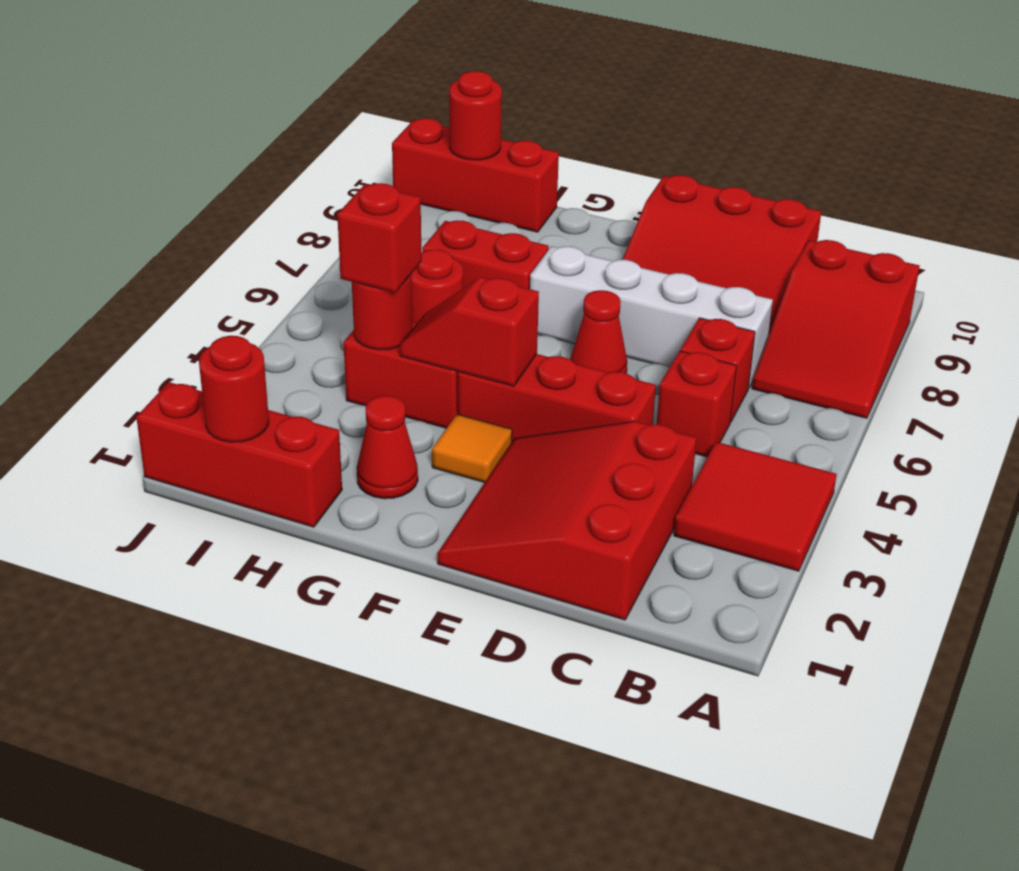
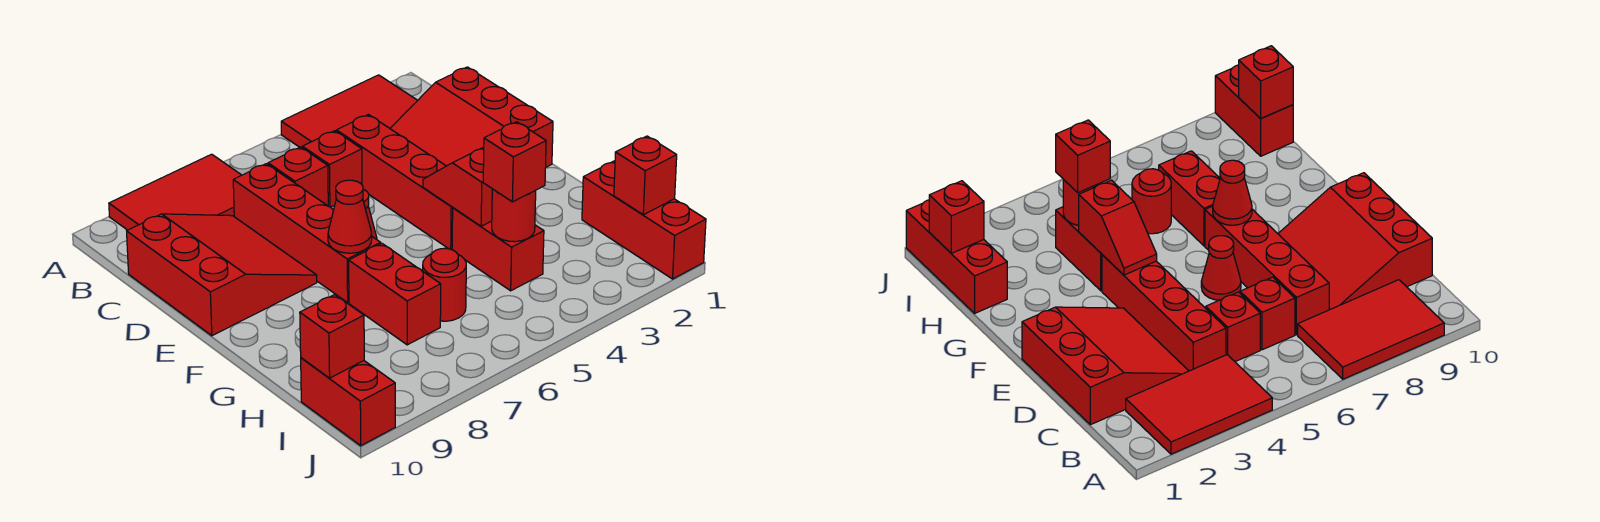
red tile A3:B4 level 1 -> red tile A2:B4 level 1
red slope A7:B9 level 1 top 9 -> red tile A7:B9 level 1
red slope C1:E3 level 1 top C -> red slope C1:E3 level 1 top 1
white brick C7:F7 level 1 -> red brick C7:F7 level 1
red brick D4:F4 level 1 -> red brick C4:F4 level 1
orange tile F3 level 1 -> none
red slope F4:G4 level 2 top F -> red slope F4:G4 level 2 top G
red cone G2 level 1 -> red cone F7 level 2
red brick H10:J10 level 1 -> red brick I10:J10 level 1
red round brick I1 level 2 -> red brick I1 level 2
red round brick I10 level 2 -> red brick I10 level 2

